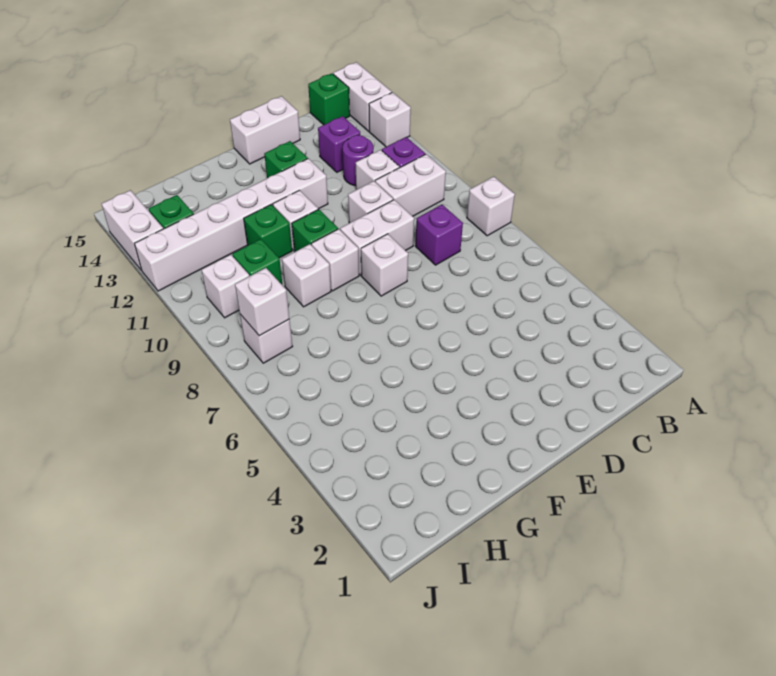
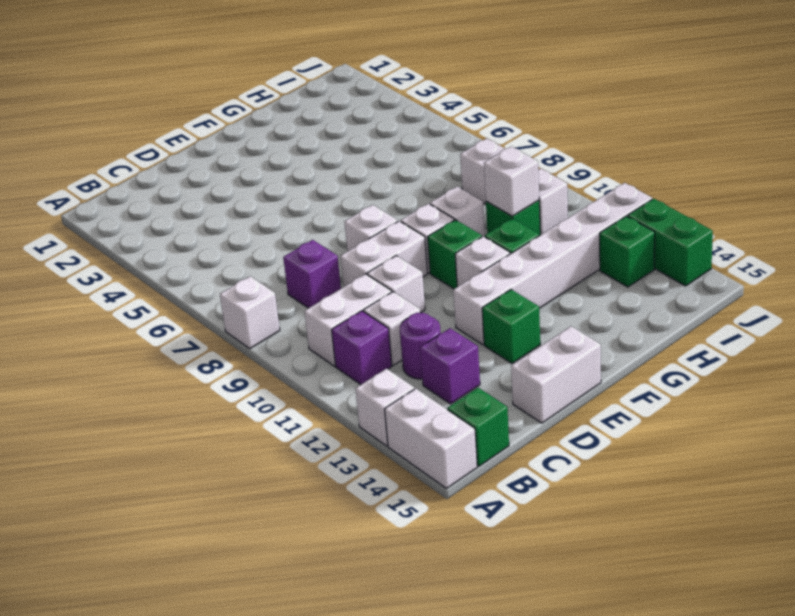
white brick I8 level 2 -> white brick H10 level 2
white brick J13:J14 level 1 -> green brick J13:J14 level 1

